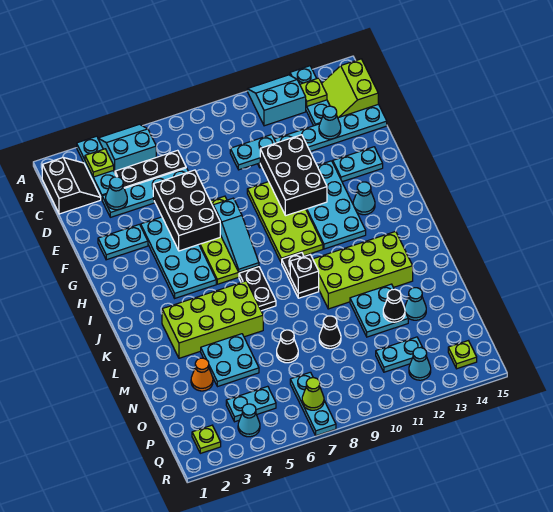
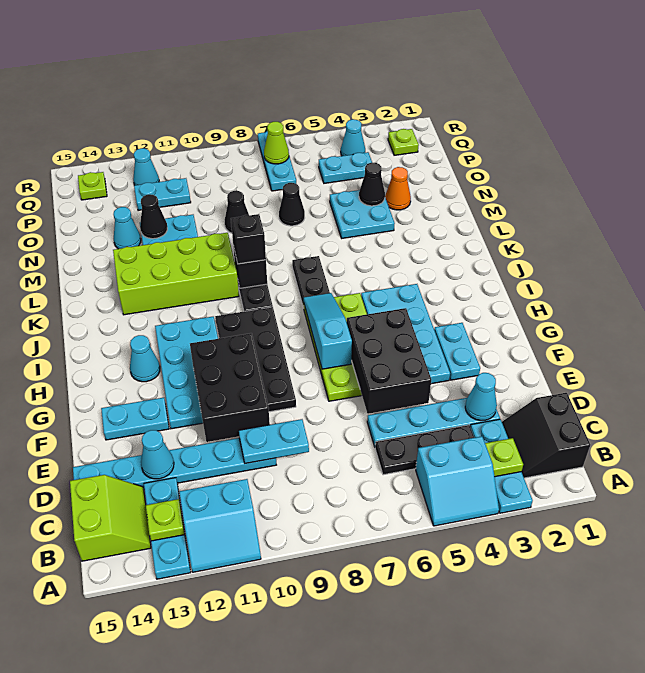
cyan plate F2:F3 level 1 -> cyan plate F3:G3 level 1
lime plate F9:I10 level 1 -> black plate F9:I10 level 1
lime brick K3:L6 level 1 -> none
none -> black brick K9 level 3
none -> black cone N4 level 2

